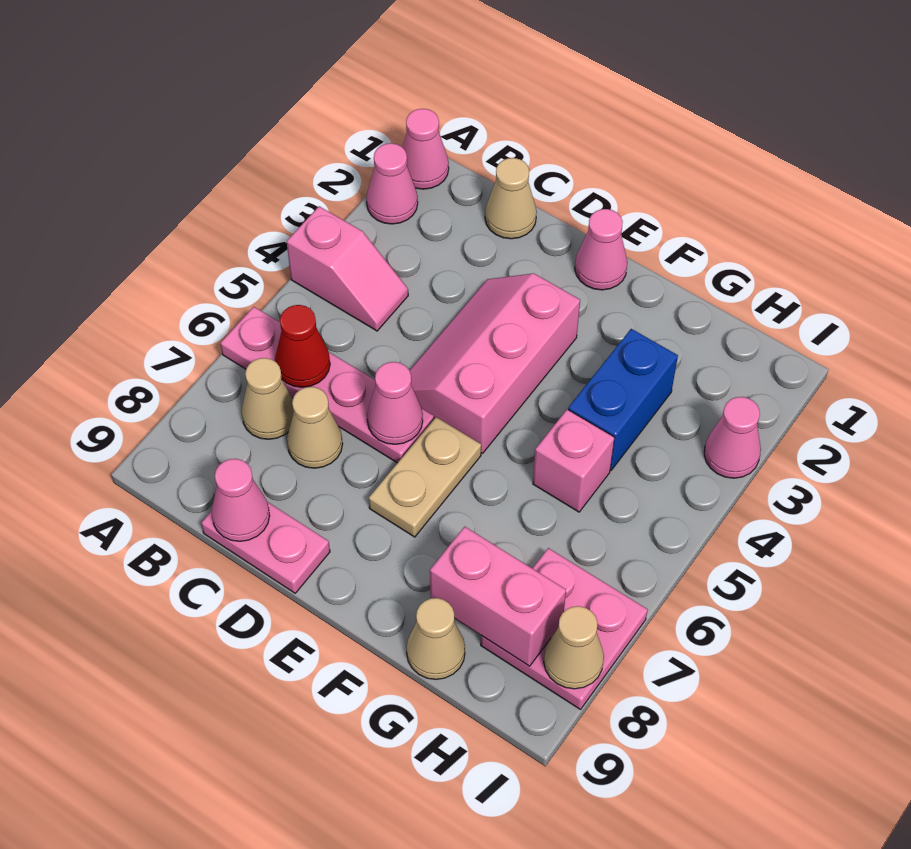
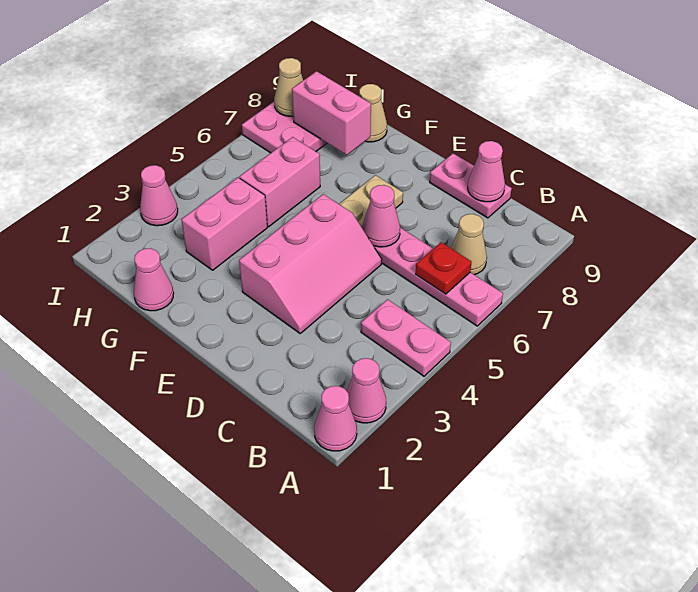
pink slope A4:B4 level 1 top A -> pink plate A4:B4 level 1
red cone B6 level 2 -> red plate B6 level 2
tan cone C1 level 1 -> none
tan cone C7 level 1 -> none
pink cone E1 level 1 -> pink cone G1 level 1
blue brick G3:G4 level 1 -> pink brick G3:G4 level 1
pink brick G5 level 1 -> pink brick G5:G6 level 1

